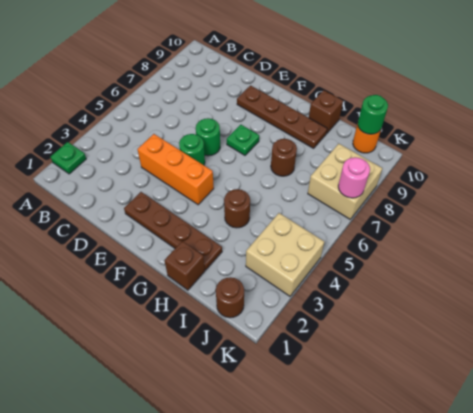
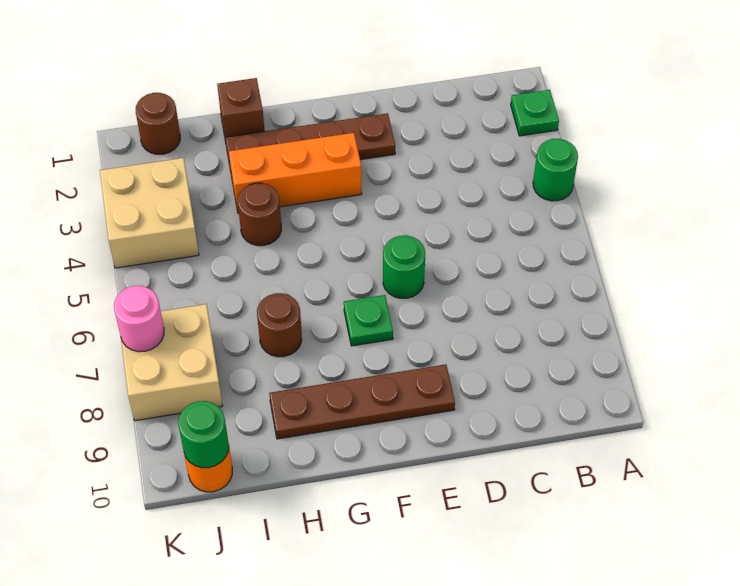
orange brick D4:F4 level 1 -> orange brick F3:H3 level 1
green round brick E5 level 1 -> green round brick A4 level 1
brown brick H10 level 1 -> none

